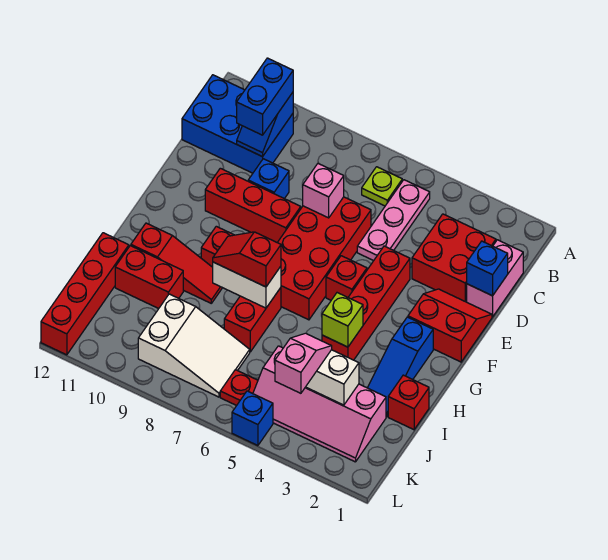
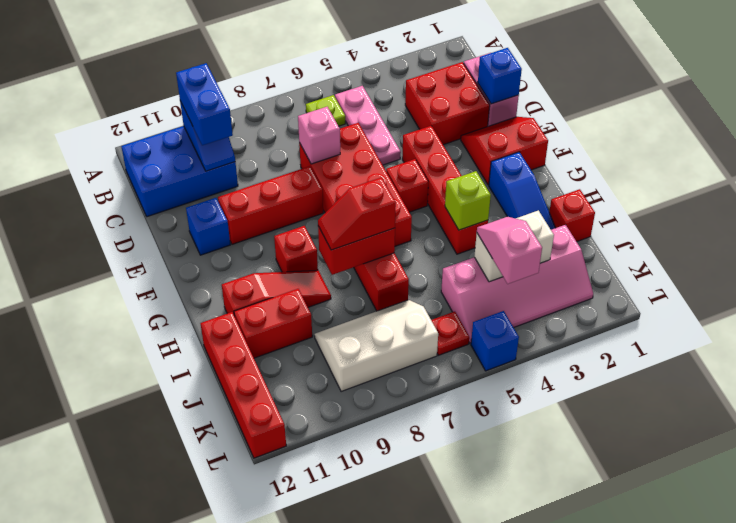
blue brick D9 level 1 -> blue brick E11 level 1
white brick H7:H8 level 2 -> red brick H7:H8 level 2
white slope J7:K9 level 1 top 9 -> white slope J7:K9 level 1 top K

